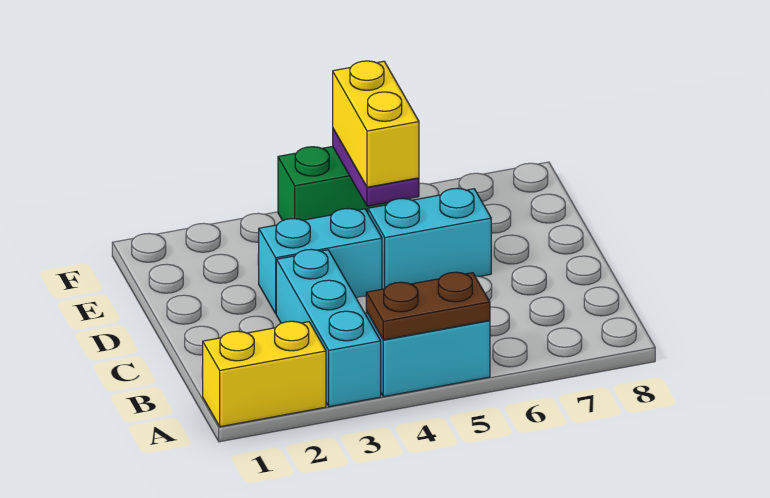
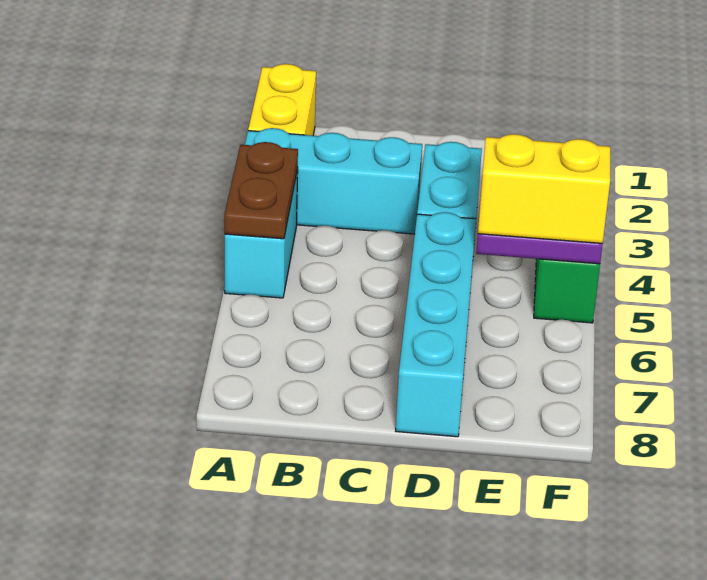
cyan brick D5:D6 level 1 -> cyan brick D5:D8 level 1

